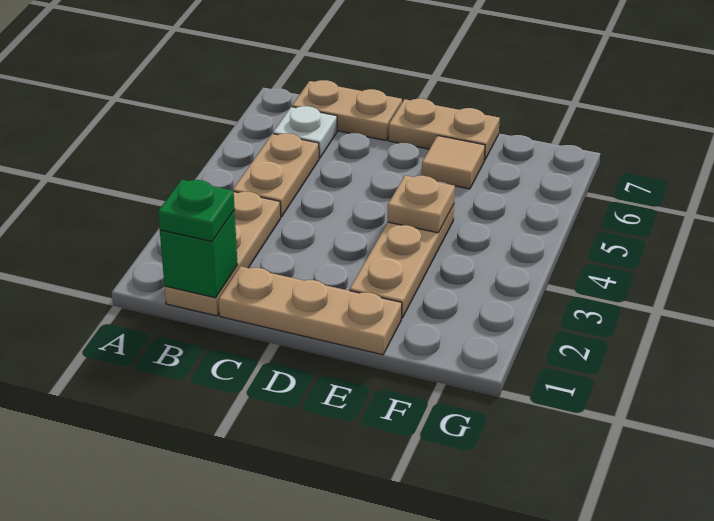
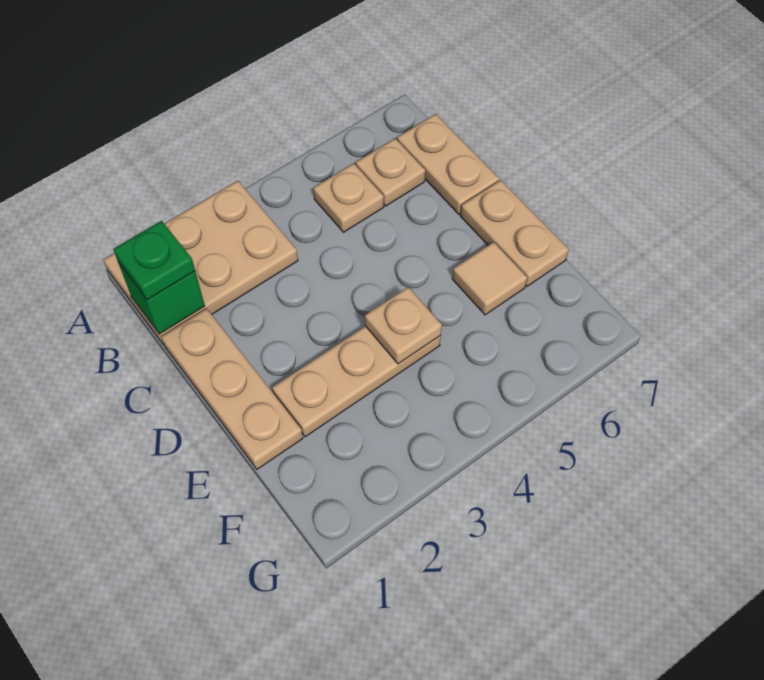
tan plate B1:B3 level 1 -> tan plate A1:B3 level 1
tan plate B4:B5 level 1 -> tan plate B5 level 1
white plate B6 level 1 -> tan plate B6 level 1

